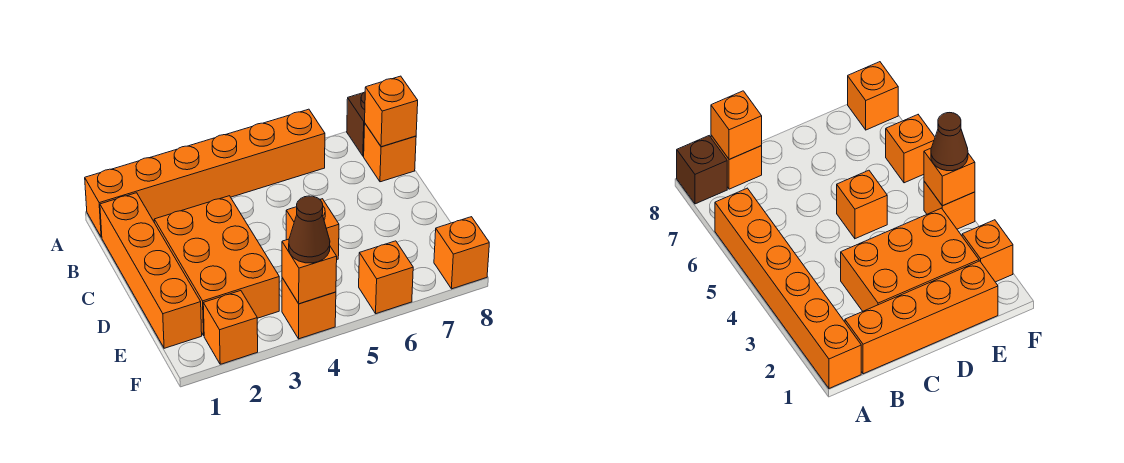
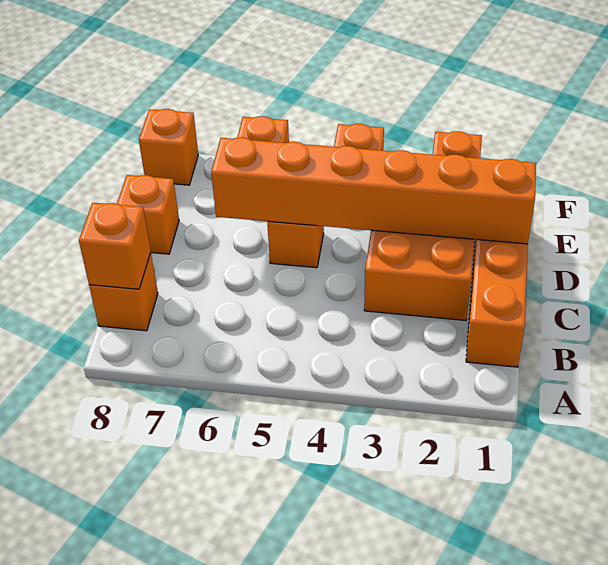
orange brick A1:A6 level 1 -> orange brick D1:D6 level 2
brown brick A8 level 1 -> none
orange brick F4 level 2 -> orange brick D8 level 1
brown cone F4 level 3 -> none

